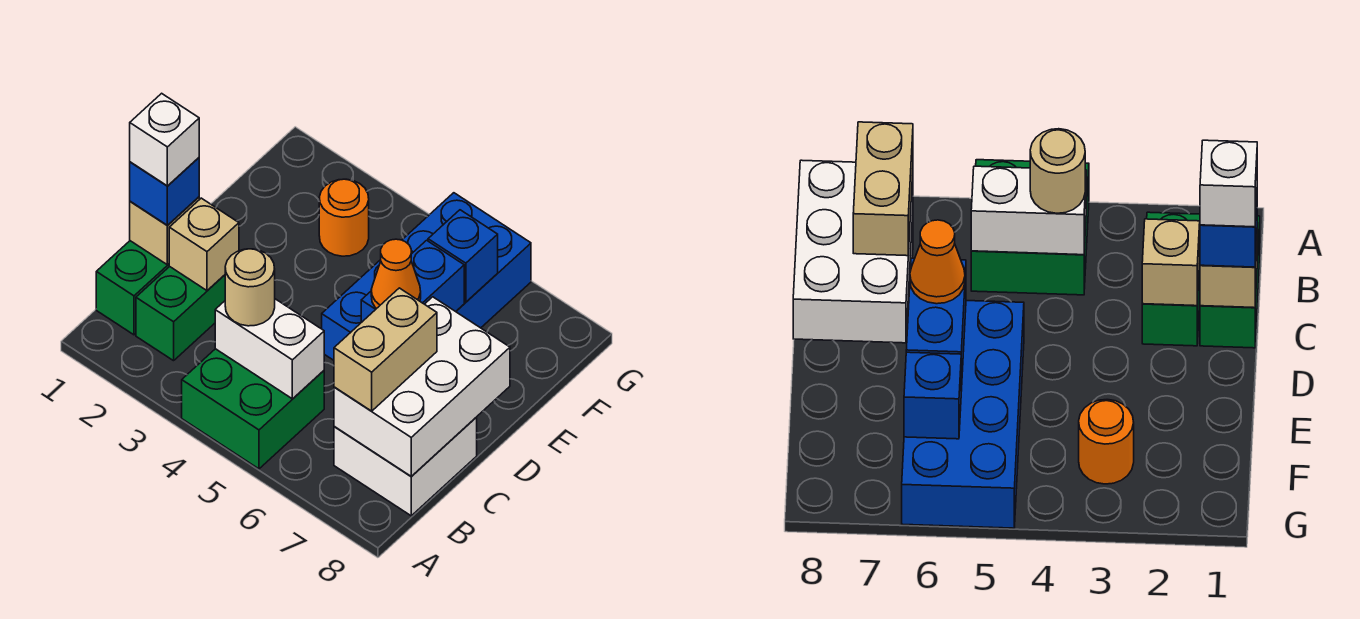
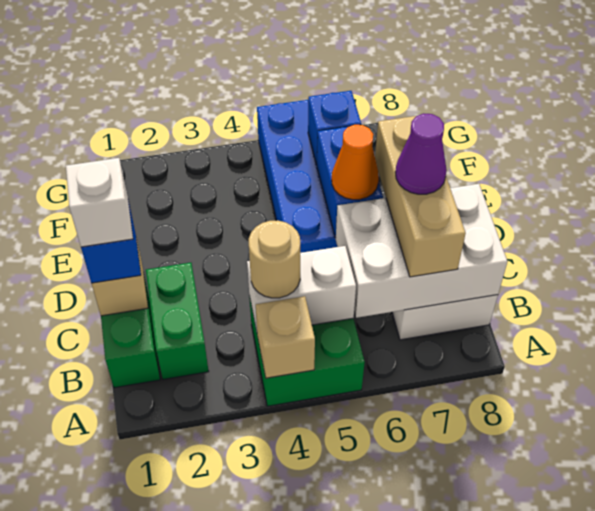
white brick B7:D8 level 2 -> white brick B6:C8 level 2
tan brick B7:C7 level 3 -> tan brick B7:D7 level 3
tan brick C2 level 2 -> tan brick A4 level 2
none -> purple cone C7 level 4
orange round brick F3 level 1 -> none

